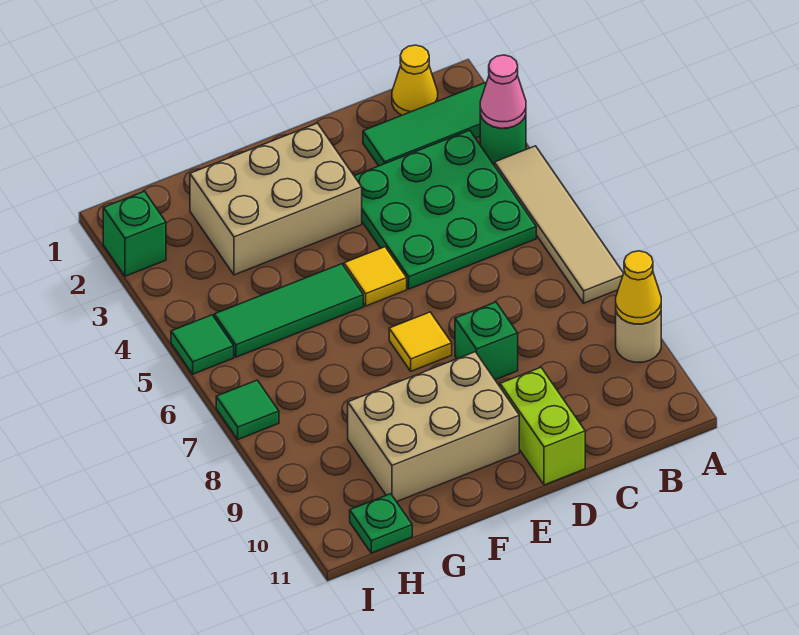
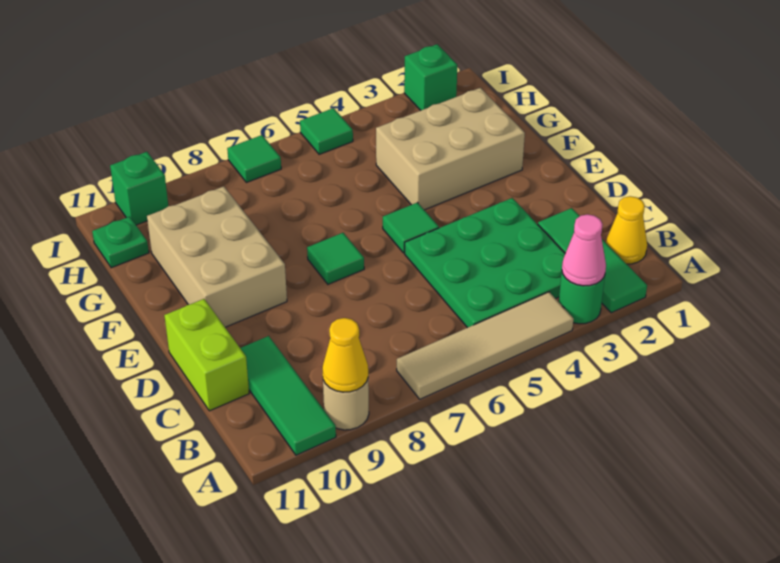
green brick D8 level 1 -> green brick I10 level 1
lime brick D10:D11 level 1 -> lime brick C11:D11 level 1
tan brick E2:G3 level 1 -> tan brick F2:G4 level 1
yellow tile E5 level 1 -> green tile E5 level 1
yellow tile E7 level 1 -> green tile E7 level 1
green tile F5:H5 level 1 -> green tile A10:C10 level 1

